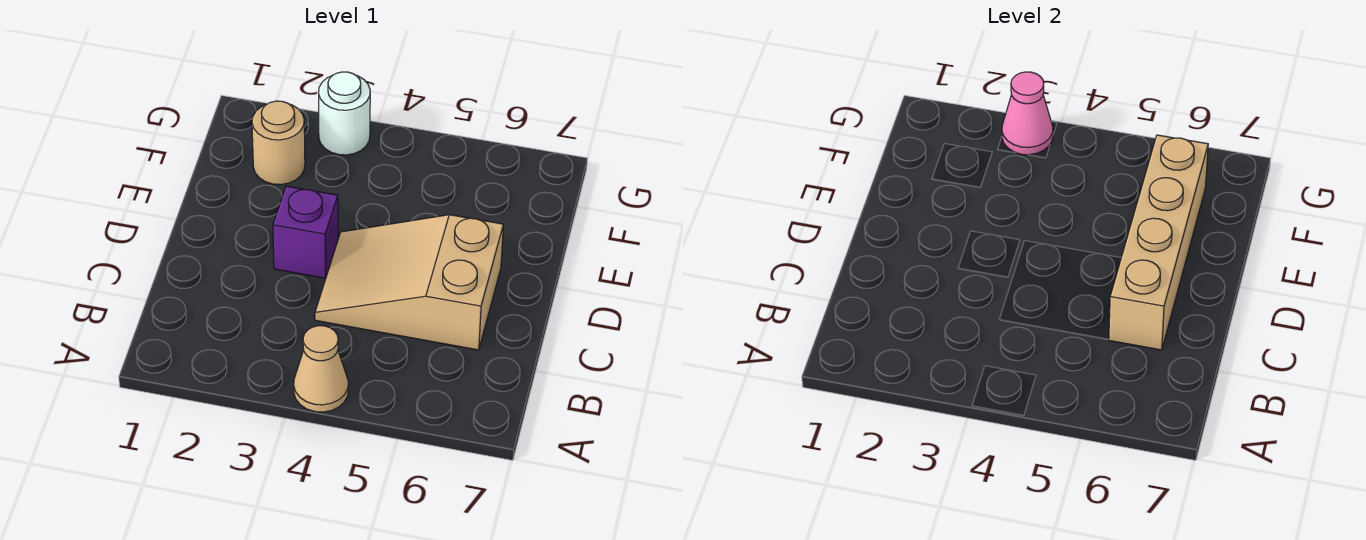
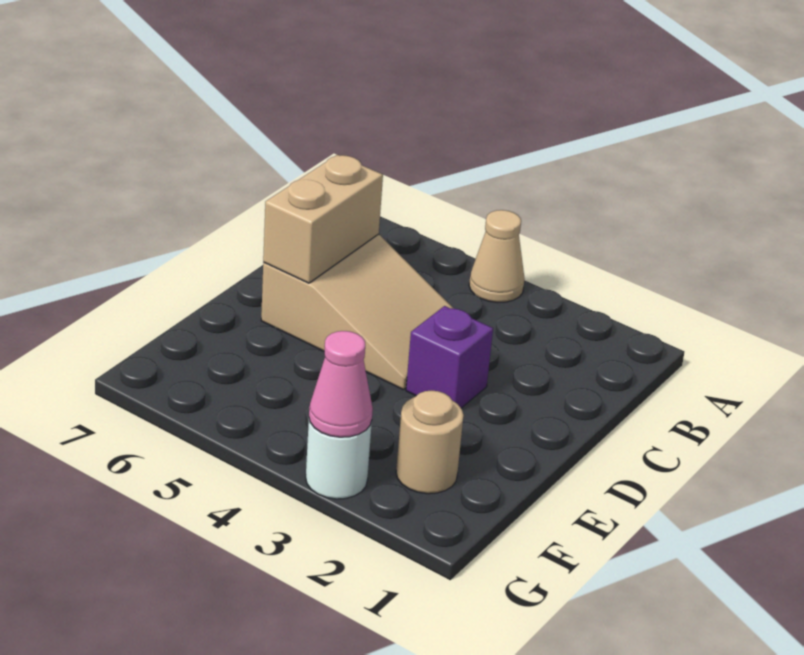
tan brick C6:F6 level 2 -> tan brick C6:D6 level 2

